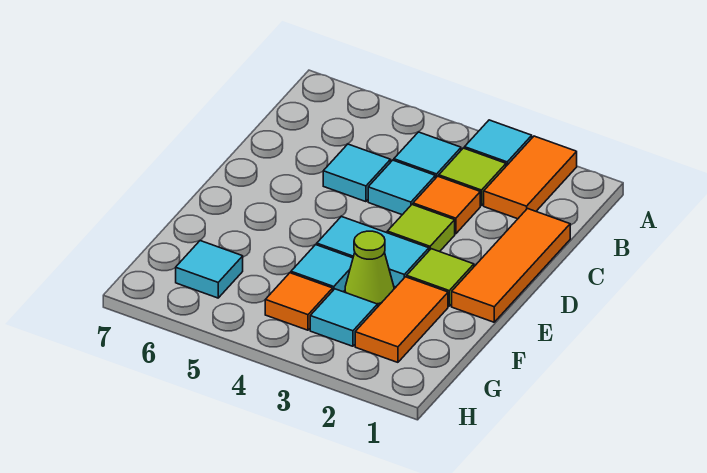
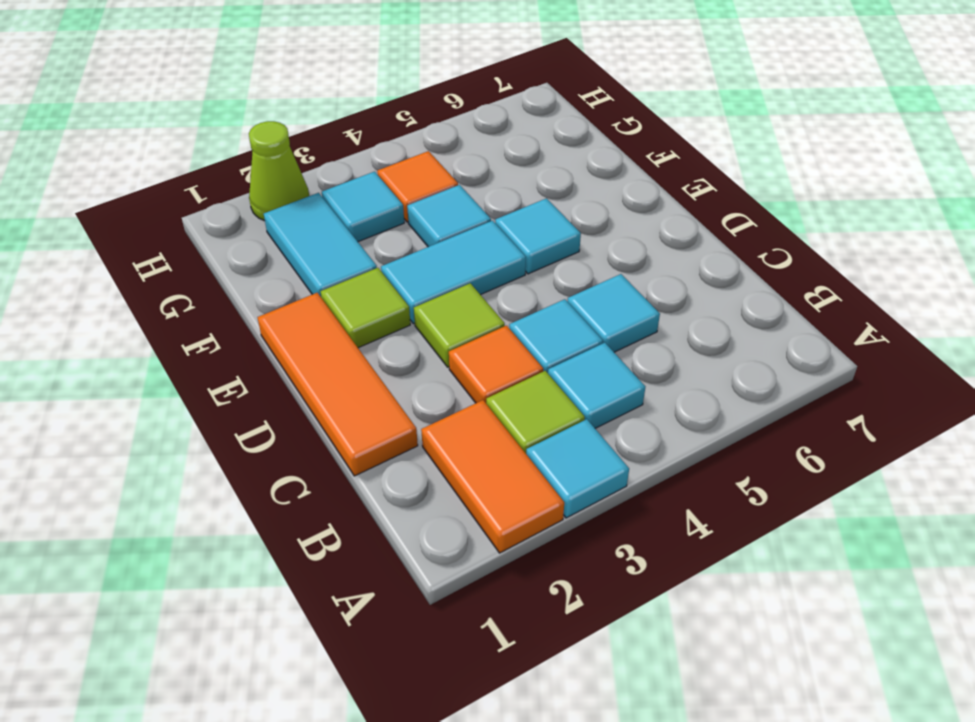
orange tile F2:G2 level 1 -> cyan tile F2:G2 level 1
lime cone F3 level 1 -> lime cone H2 level 1
cyan tile G6 level 1 -> cyan tile E5 level 1

